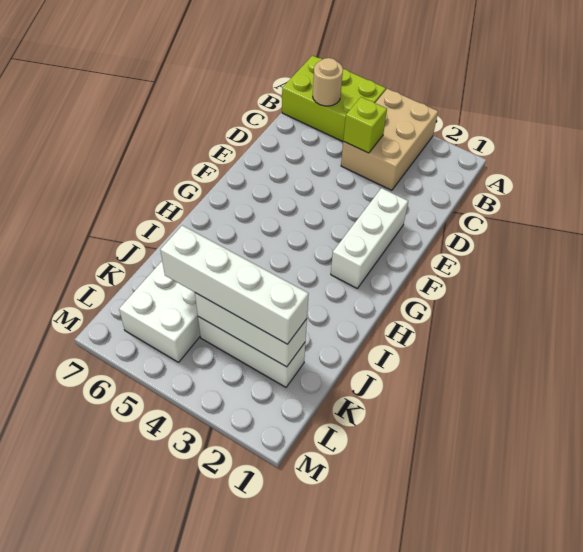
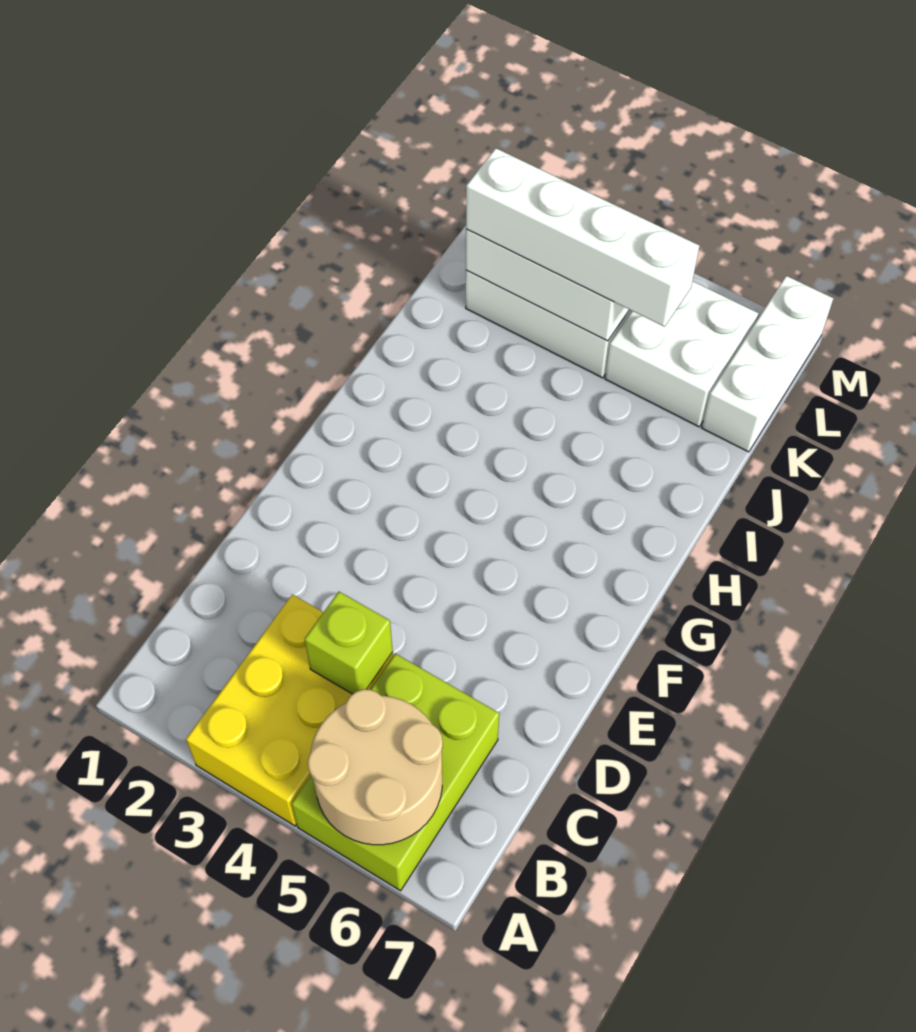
tan brick A3:C4 level 1 -> yellow brick A3:C4 level 1
lime brick A5:B7 level 1 -> lime brick A5:C6 level 1
tan round brick B6 level 2 -> tan round brick A5:B6 level 2
white brick E2:G2 level 1 -> white brick K7:M7 level 1

